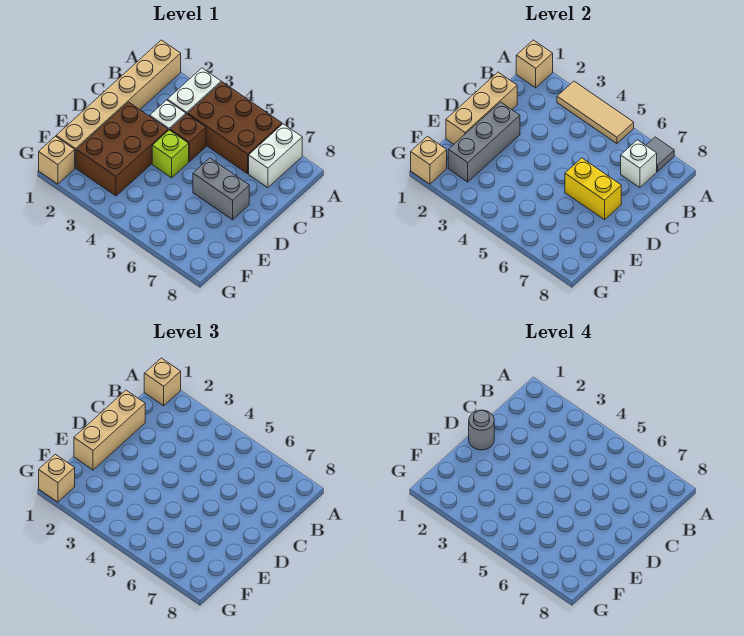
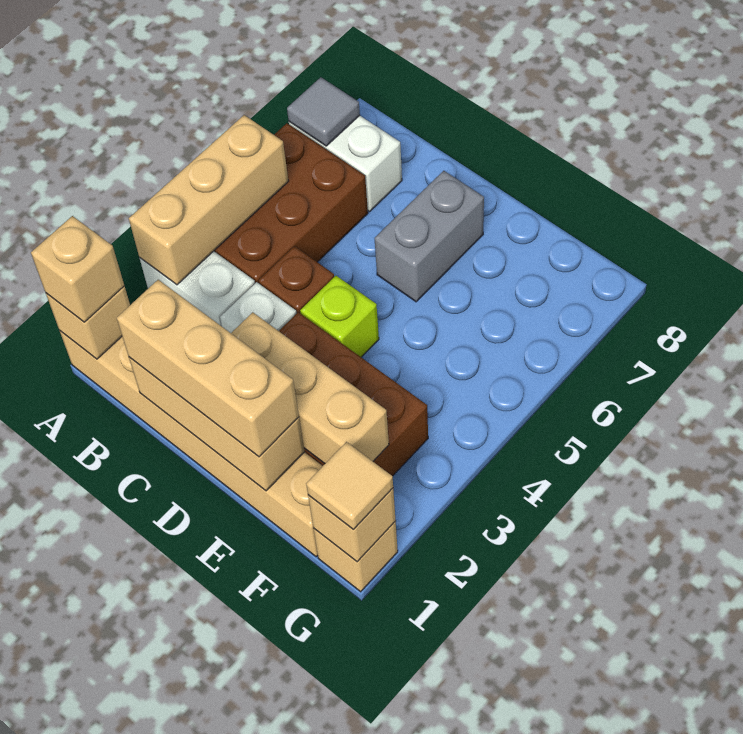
tan tile A3:A5 level 2 -> tan brick A3:A5 level 2
white brick B7 level 2 -> none
grey round brick D1 level 4 -> none
grey brick D2:F2 level 2 -> tan brick D2:F2 level 2
yellow brick D6:D7 level 2 -> none
tan brick G1 level 3 -> tan tile G1 level 3

